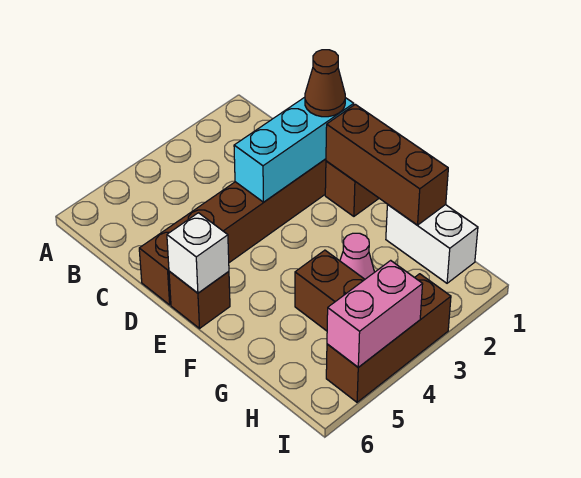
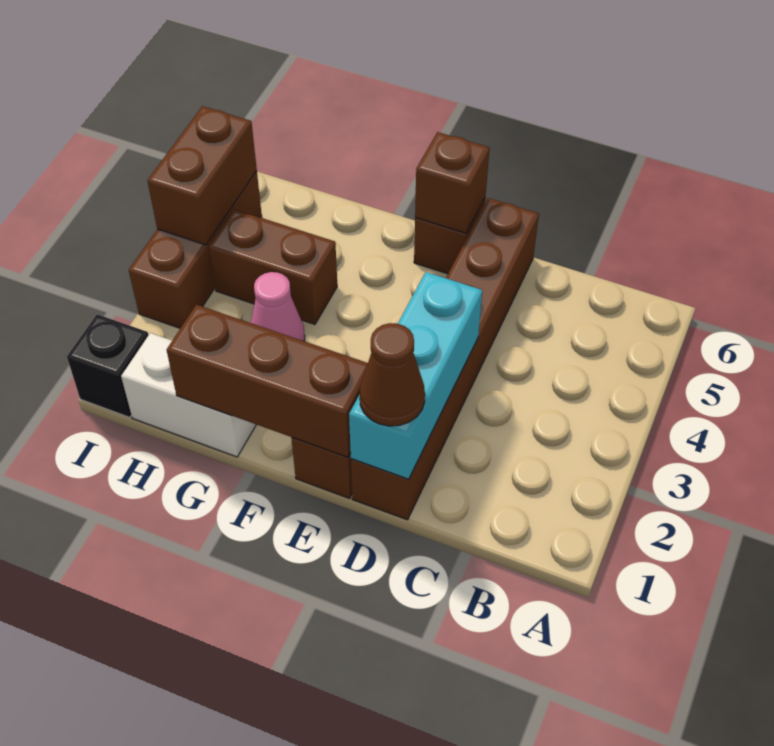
white brick E6 level 2 -> brown brick E6 level 2
none -> black brick I1 level 1
pink brick I4:I5 level 2 -> brown brick I4:I5 level 2

